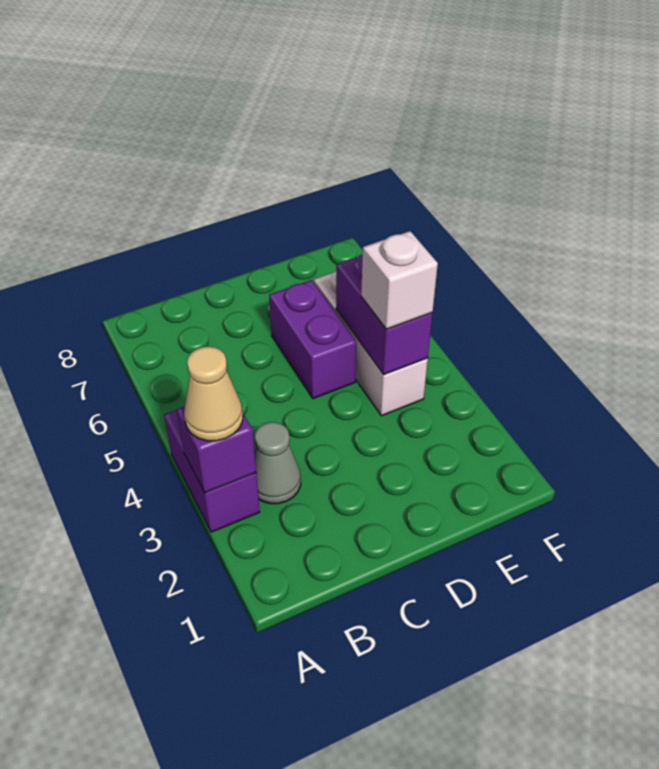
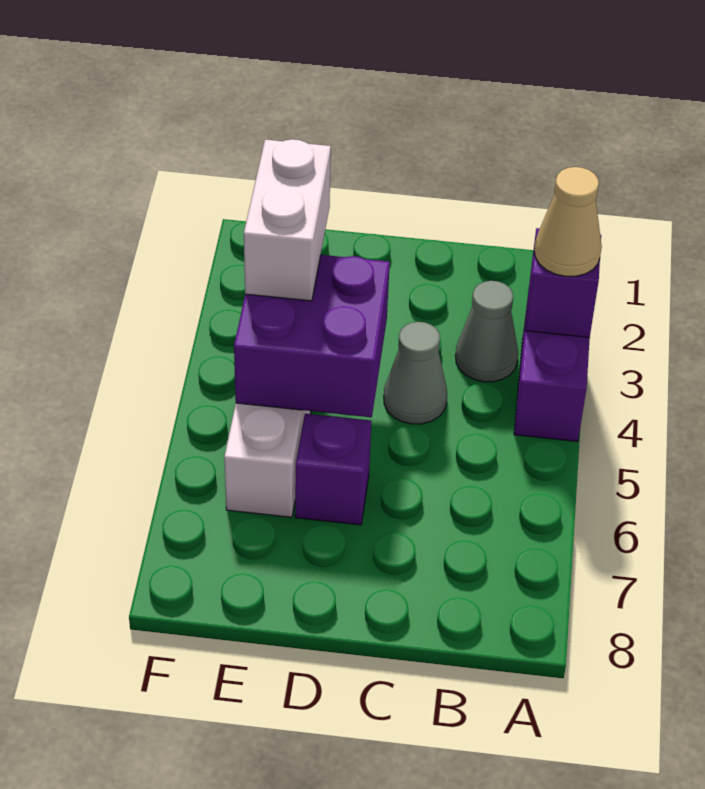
none -> grey cone C4 level 1
purple brick D5:D6 level 1 -> purple brick D6 level 1
purple brick E4:E5 level 2 -> purple brick D4:E5 level 2
white brick E4 level 3 -> white brick E3:E4 level 3

